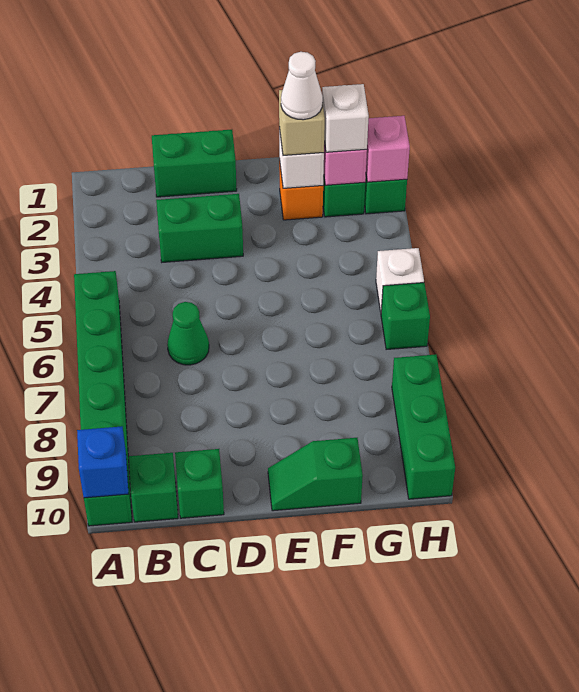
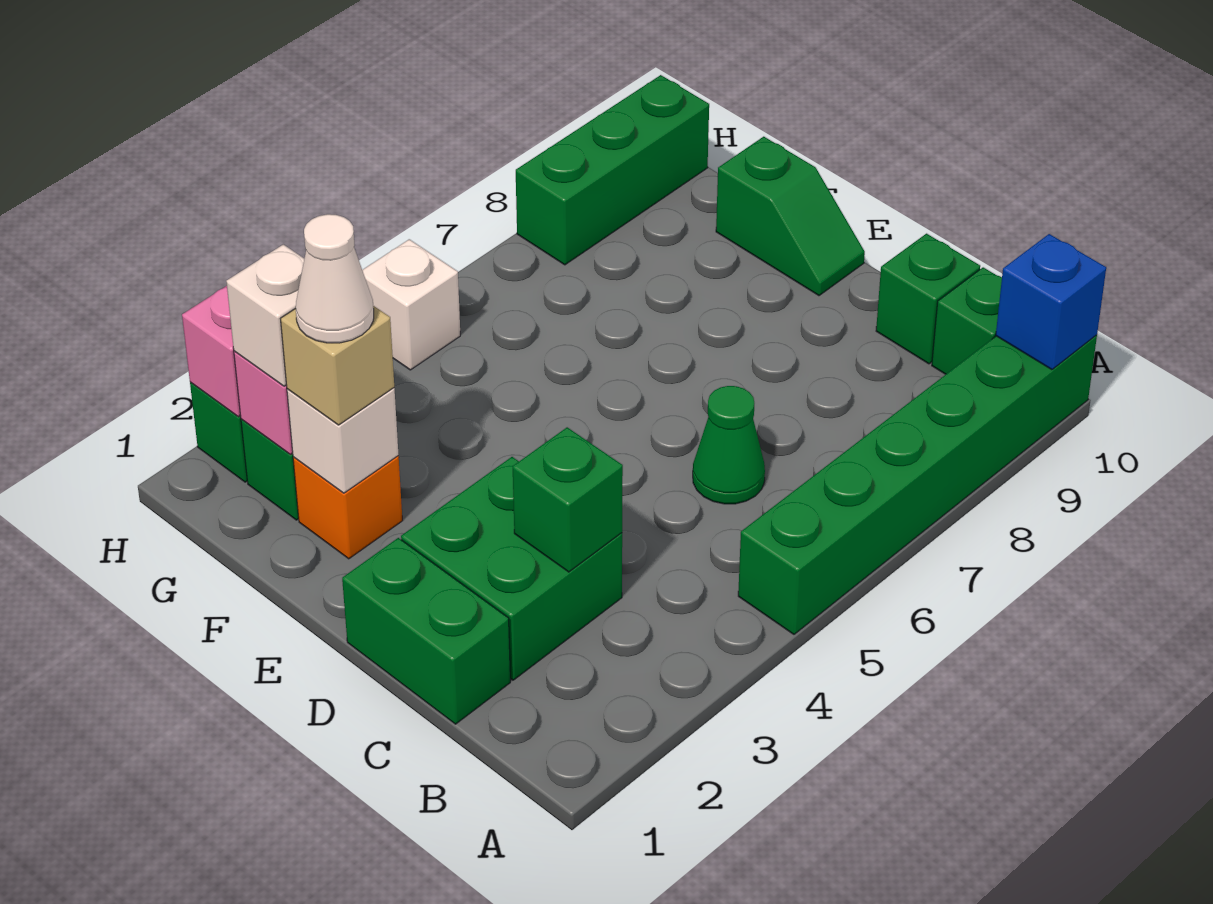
green brick C3:D3 level 1 -> green brick C2:D3 level 1
green brick H6 level 1 -> green brick C3 level 2

